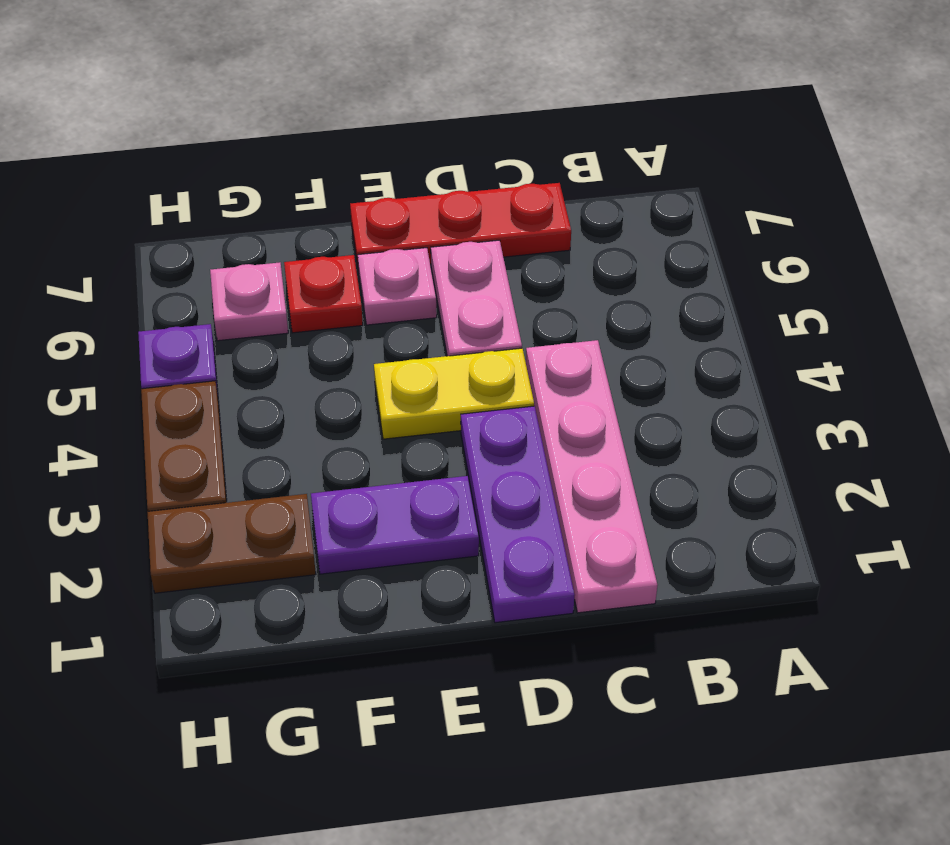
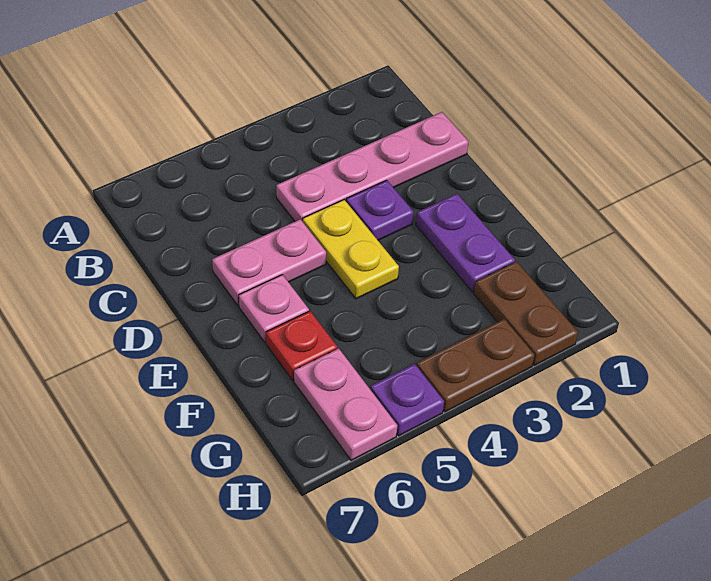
red plate C7:E7 level 1 -> none
purple plate D1:D3 level 1 -> purple plate D3 level 1
pink plate G6 level 1 -> pink plate G6:H6 level 1

